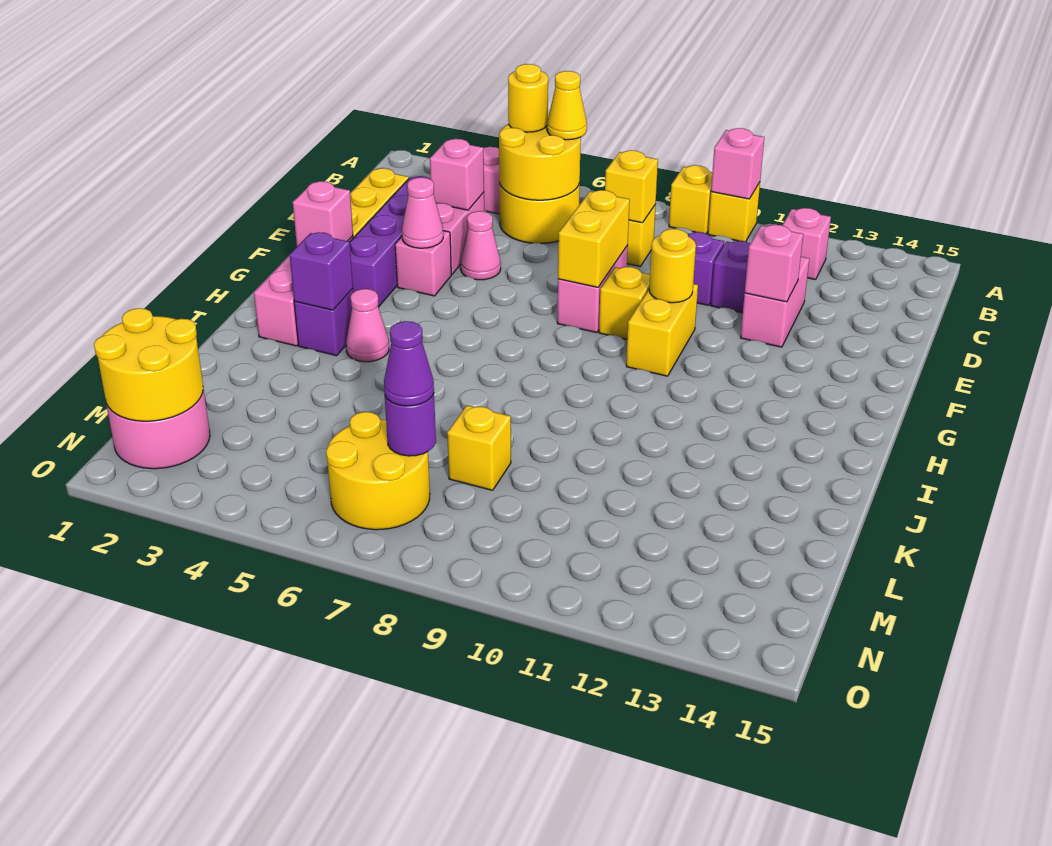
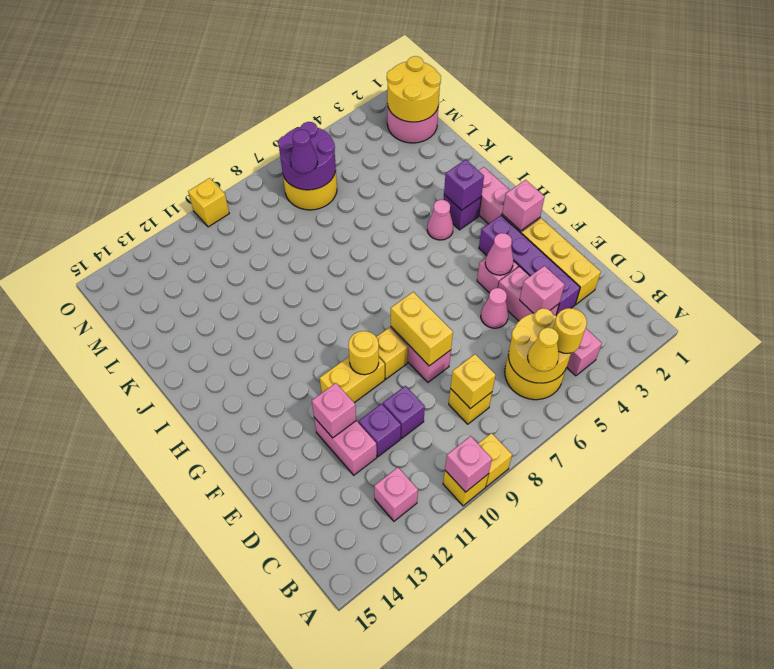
yellow brick F10:G10 level 1 -> yellow brick F10:F11 level 1
yellow brick L8 level 1 -> yellow brick O10 level 1
purple round brick M7 level 2 -> purple round brick M6:N7 level 2

